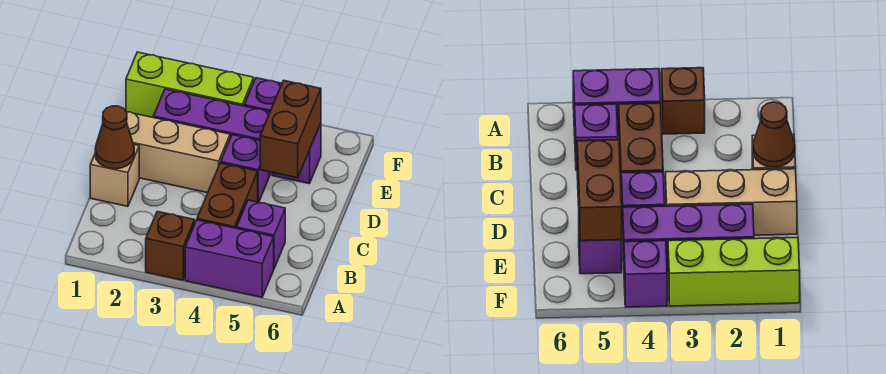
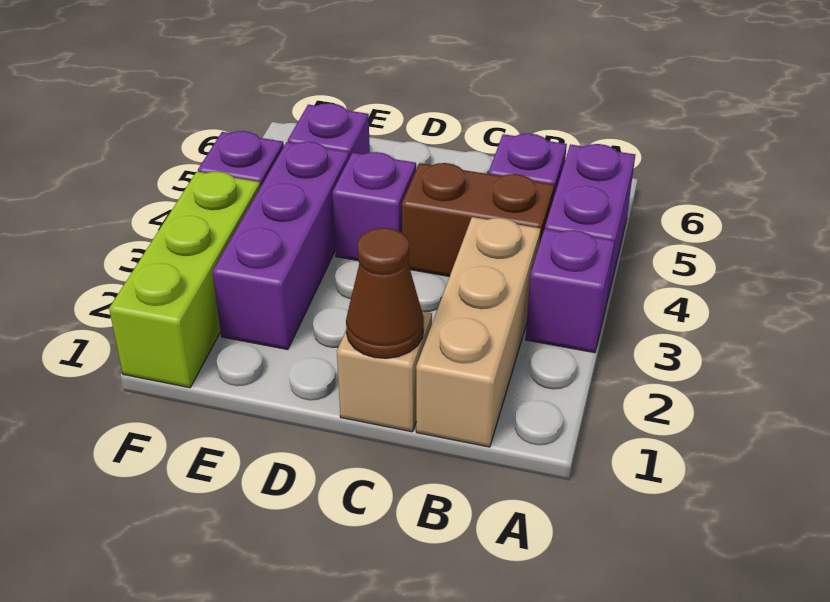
brown brick A3 level 1 -> purple brick A3 level 1
tan brick D1:D3 level 1 -> tan brick B1:B3 level 1
brown brick D5:E5 level 2 -> none

